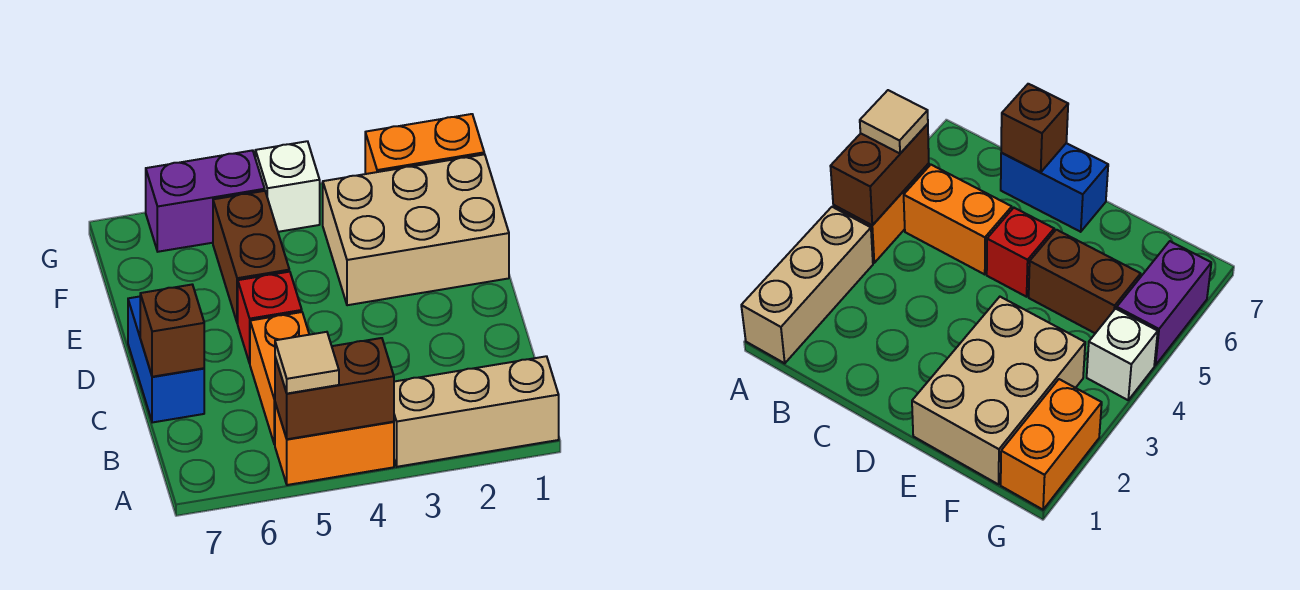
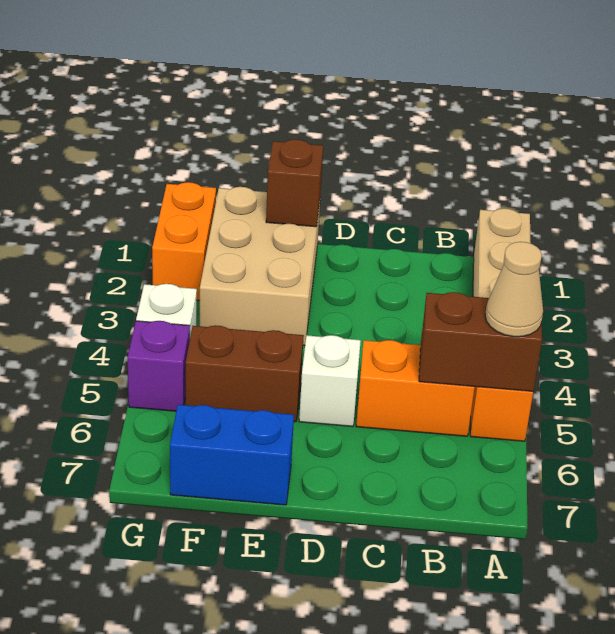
brown brick A4:A5 level 2 -> brown brick A5:B5 level 2
tan tile A5 level 3 -> tan cone A5 level 3
blue brick C7:D7 level 1 -> blue brick E7:F7 level 1
brown brick C7 level 2 -> brown brick E1 level 2
red brick D5 level 1 -> white brick D5 level 1
purple brick G5:G6 level 1 -> purple brick G5 level 1

